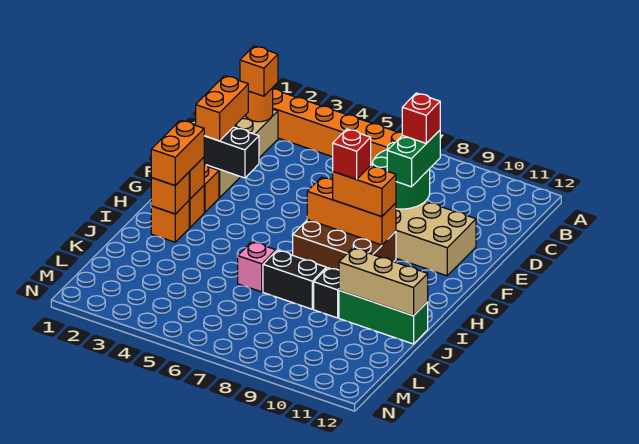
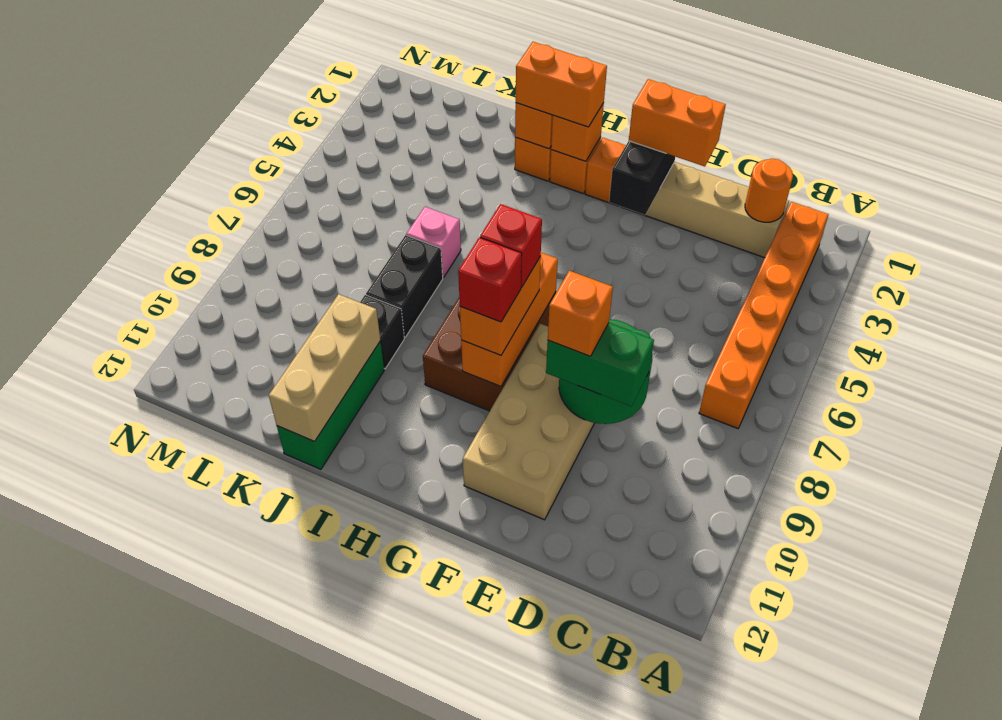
orange brick C2 level 3 -> orange brick E9 level 4
red brick D9 level 4 -> red brick G9 level 4

